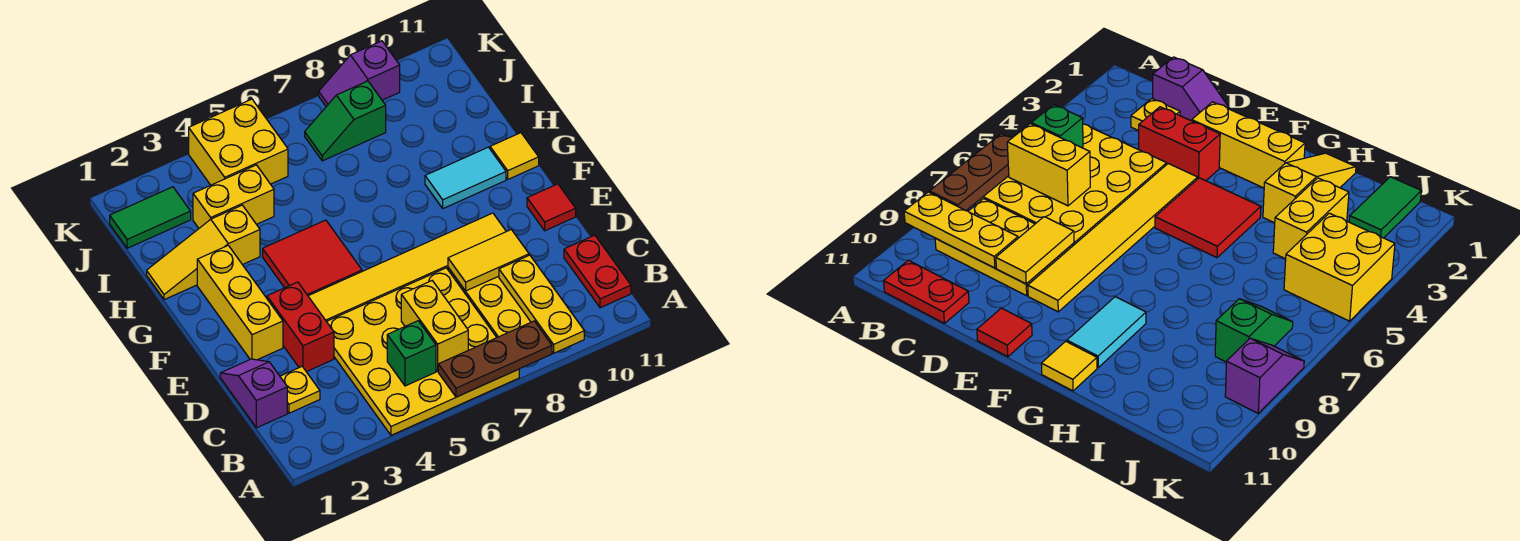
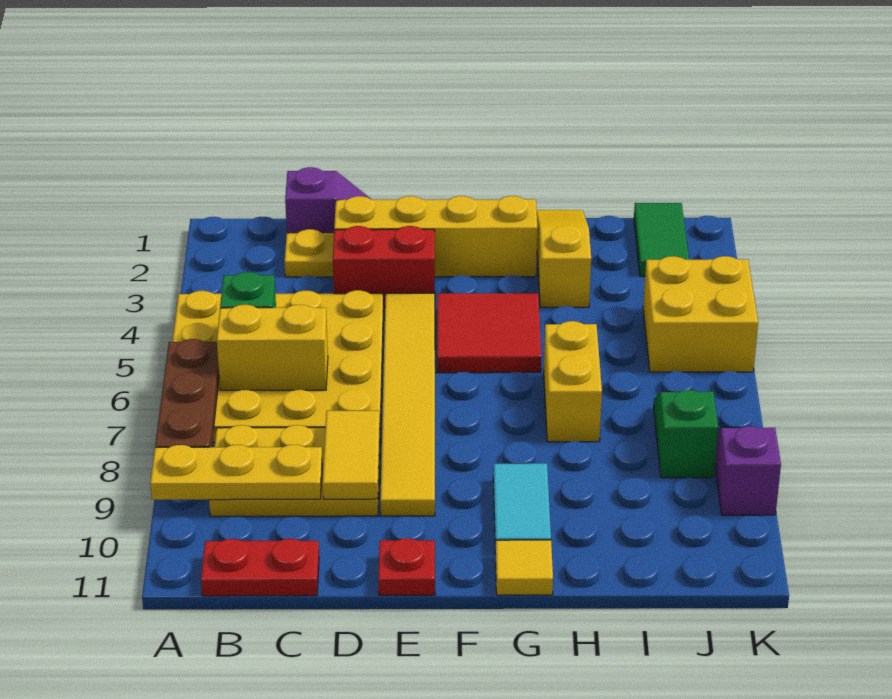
yellow brick E2:G2 level 1 -> yellow brick D2:G2 level 1
red tile E11 level 1 -> red plate E11 level 1
yellow brick I3:I4 level 1 -> yellow brick H6:H7 level 1

